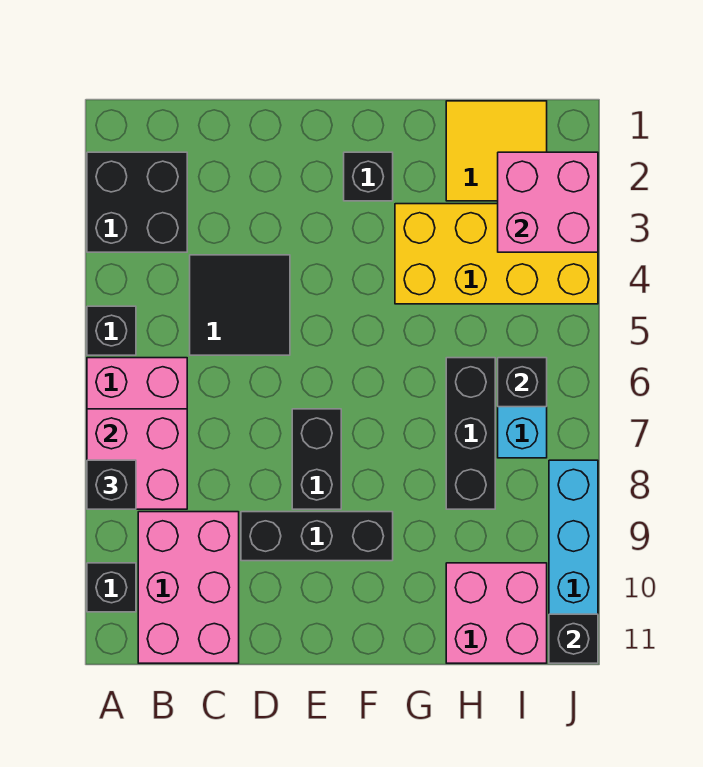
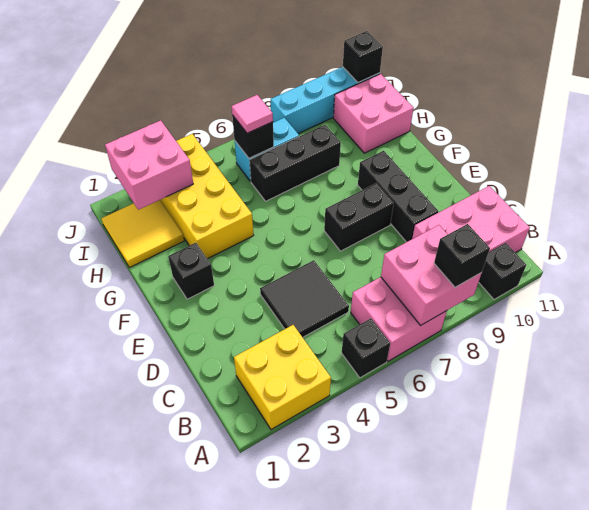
black brick A2:B3 level 1 -> yellow brick A2:B3 level 1
none -> pink tile I6 level 3

